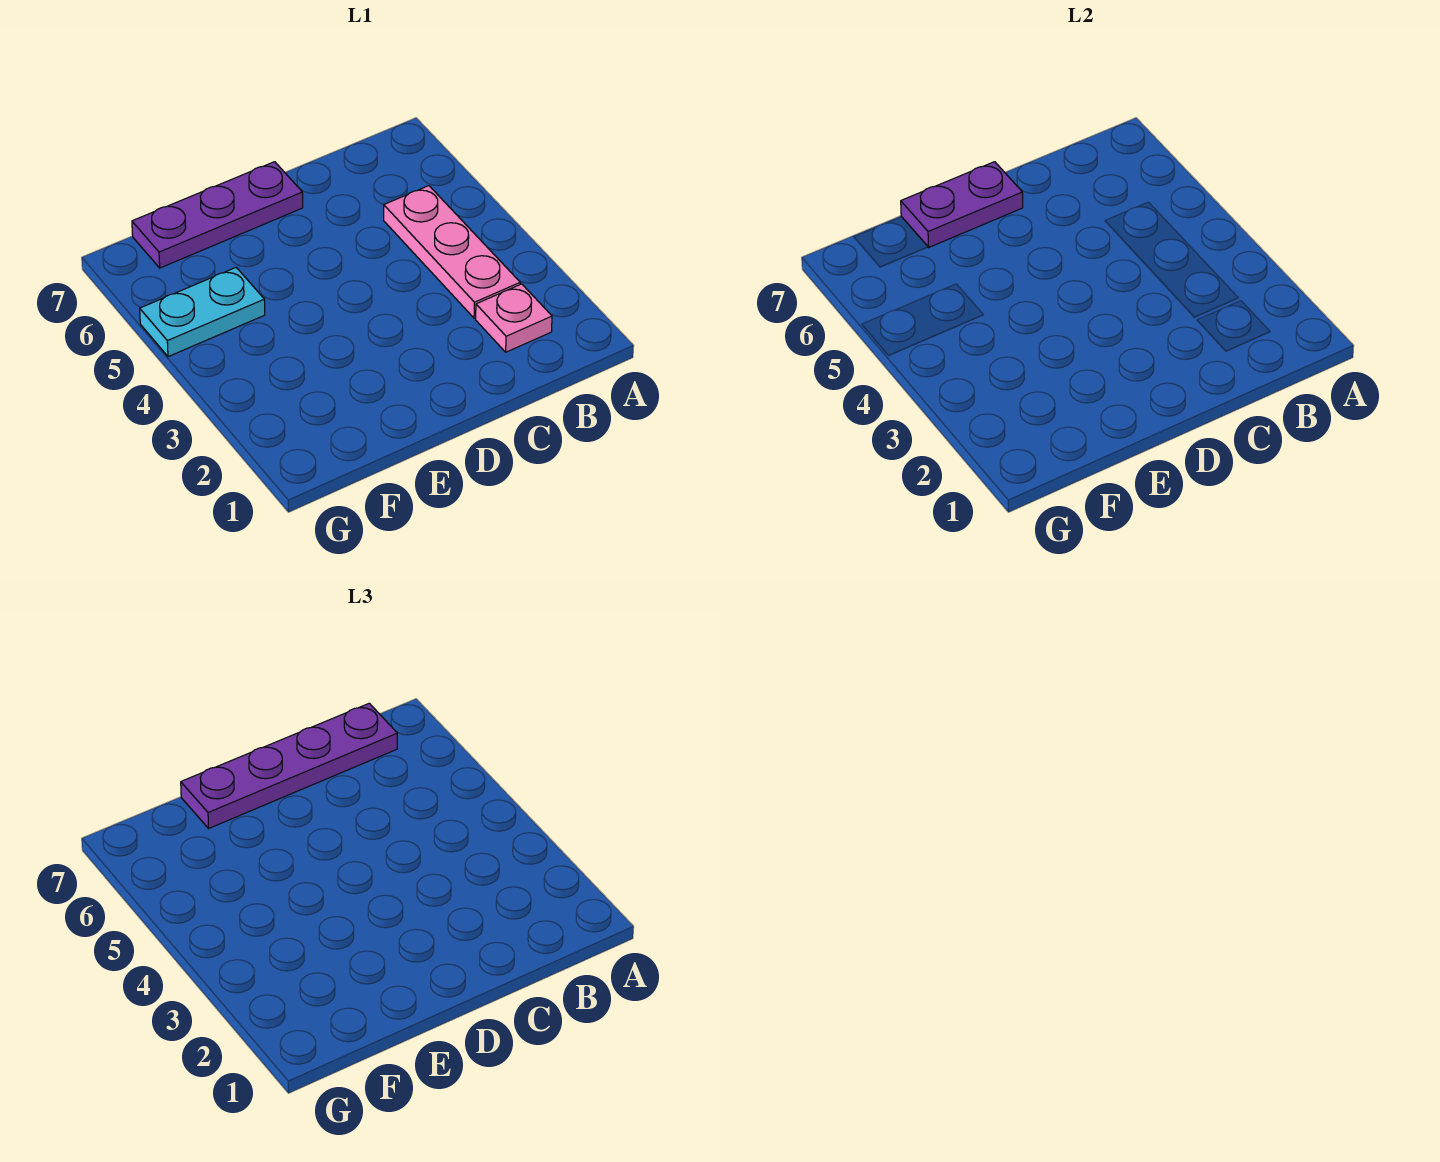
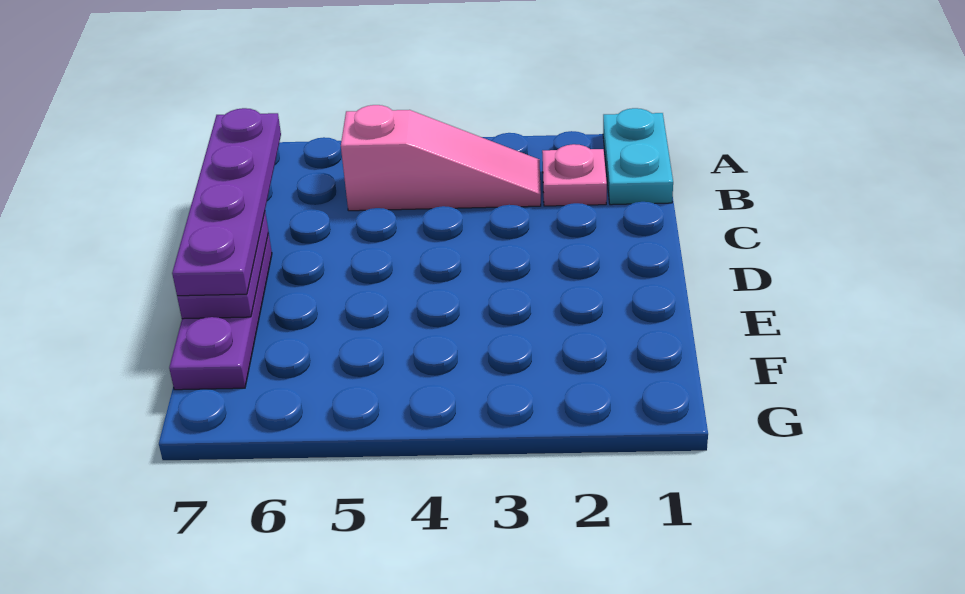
pink plate B3:B5 level 1 -> pink slope B3:B5 level 1 top 5
cyan plate F5:G5 level 1 -> cyan plate A1:B1 level 1

